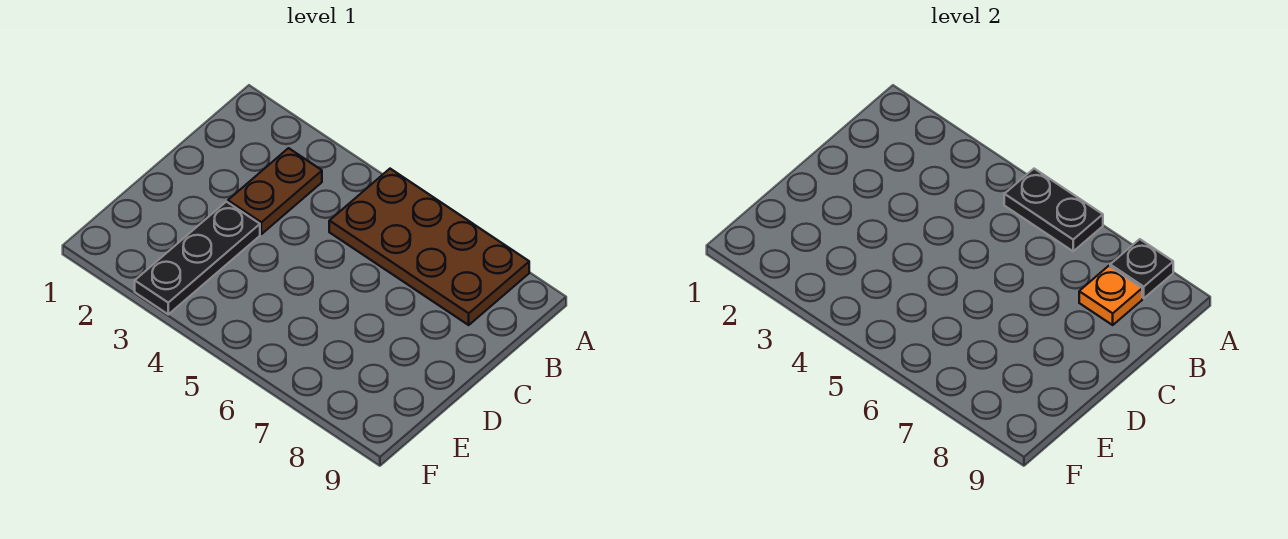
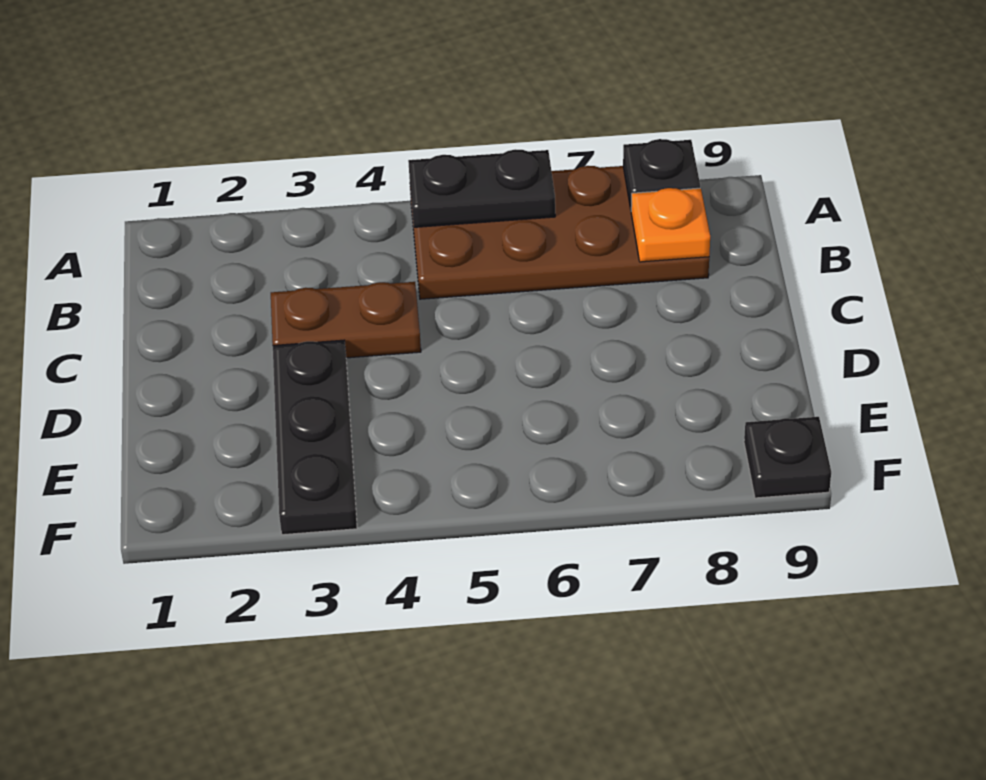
brown plate B3:C3 level 1 -> brown plate C3:C4 level 1
none -> black plate F9 level 1

